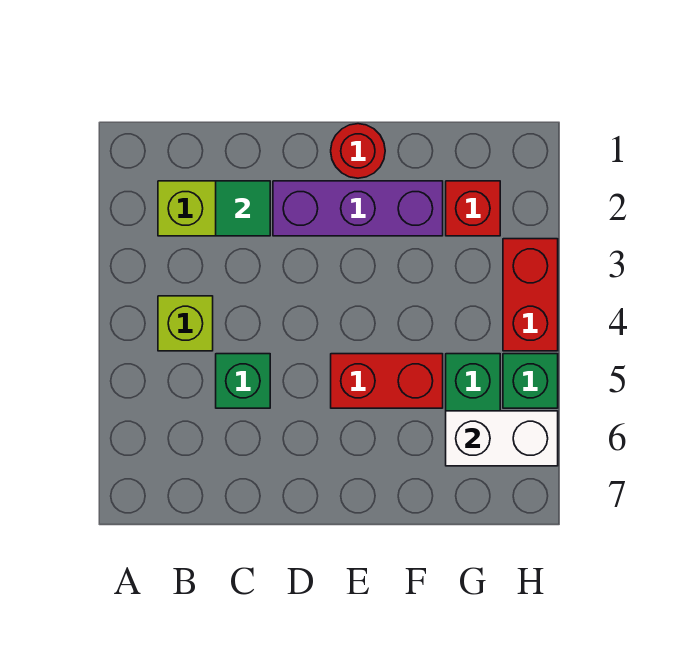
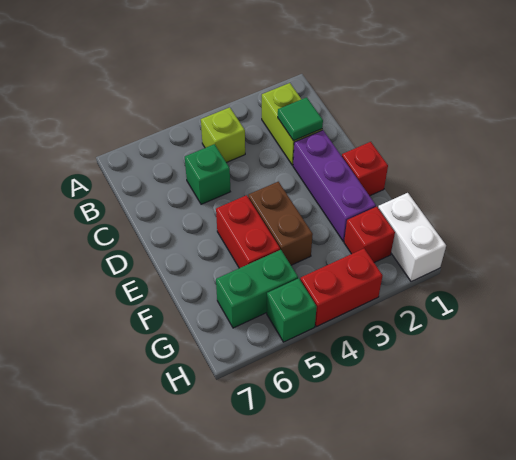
red round brick E1 level 1 -> red brick E1 level 1
none -> brown brick E4:F4 level 1
white brick G6:H6 level 2 -> white brick G1:H1 level 1

